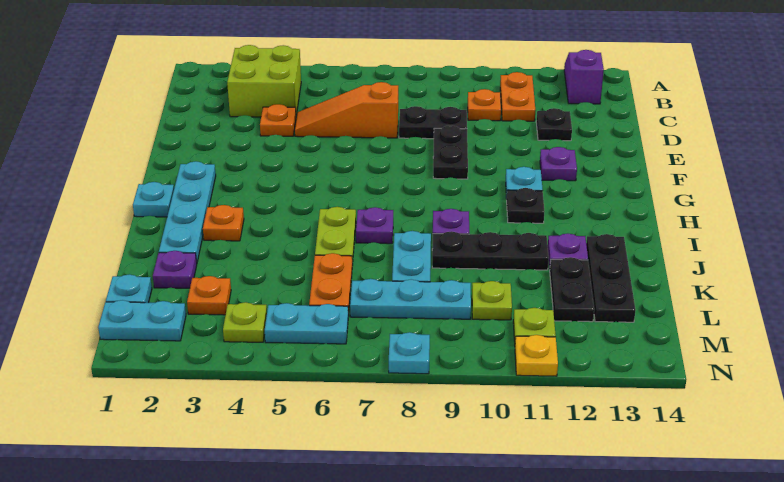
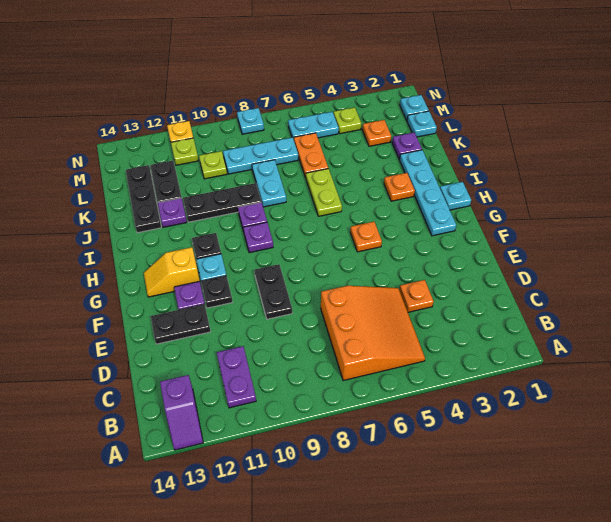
lime brick B3:C4 level 1 -> none
orange plate B11:C11 level 1 -> purple plate B11:C11 level 1
orange plate C10 level 1 -> orange plate G5 level 1
orange slope D5:D7 level 1 top 7 -> orange slope B5:D7 level 1 top 7
black plate D8:D9 level 1 -> black plate E12:E13 level 1
black plate D12 level 1 -> black plate F11 level 1
none -> yellow slope G12:G13 level 1 top 12
purple plate I7 level 1 -> purple plate H9 level 1
cyan plate M1:M2 level 1 -> cyan plate M1 level 1

